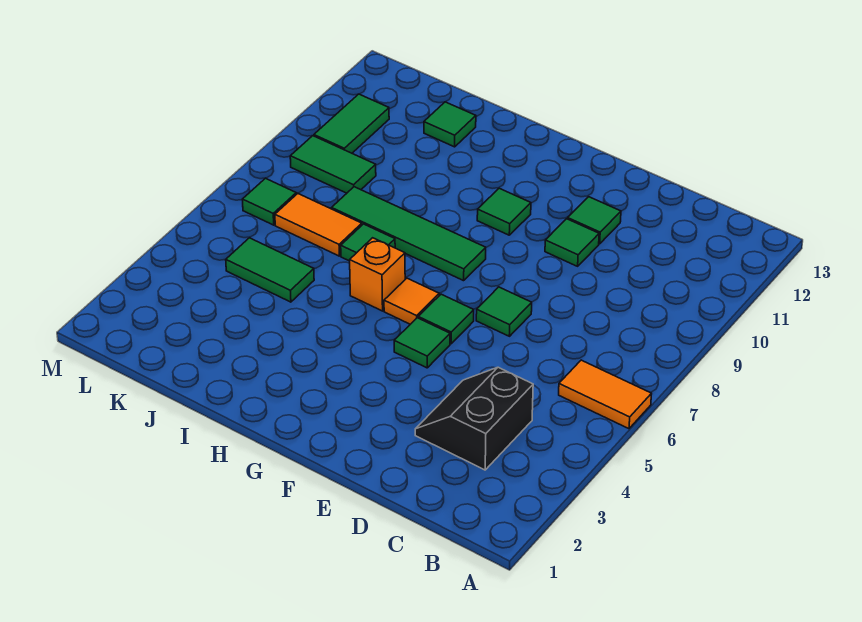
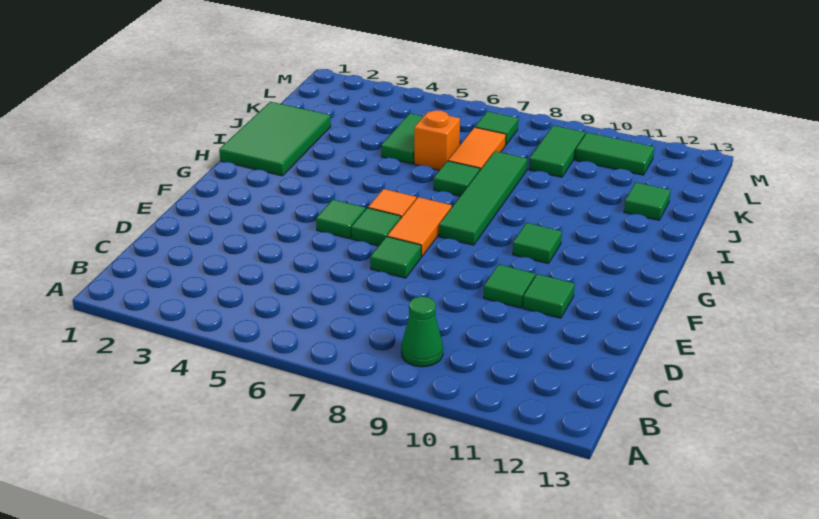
orange tile A6:B6 level 1 -> orange tile F7:G7 level 1
none -> green cone B9 level 1
black slope C3:D4 level 1 top C -> none
none -> green tile H1:J2 level 1
orange brick H6 level 1 -> orange brick J6 level 1

